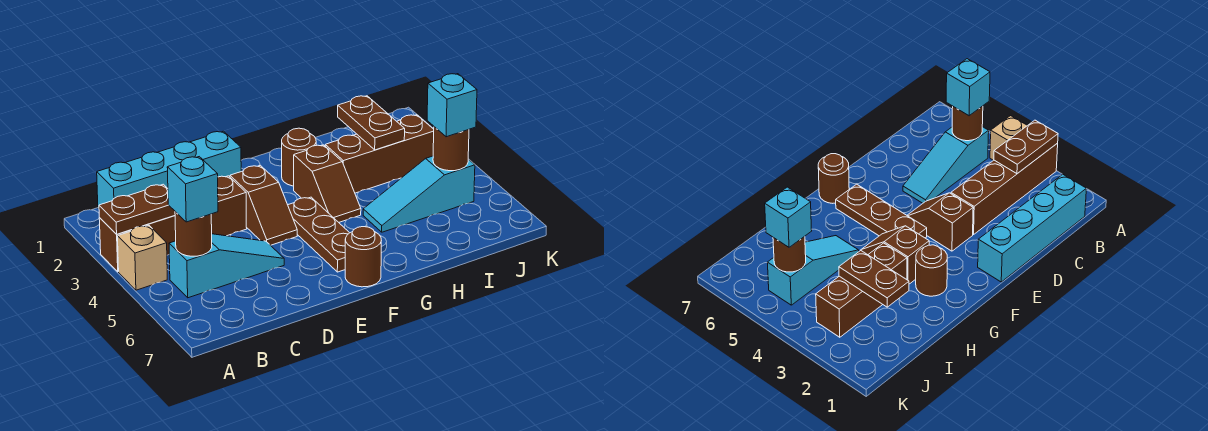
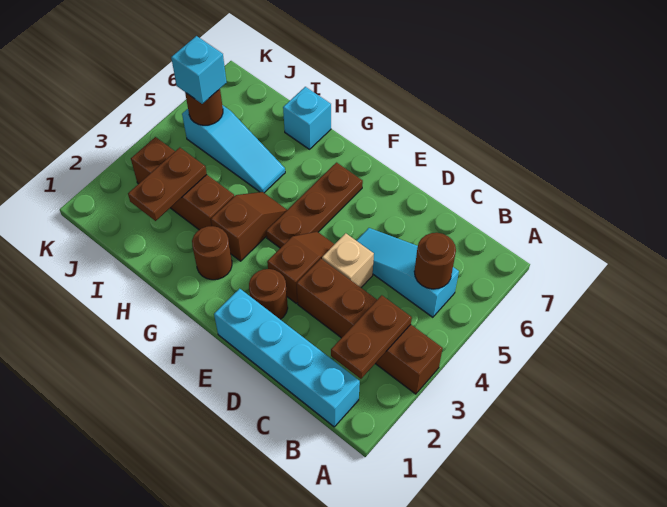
brown plate A3:B3 level 2 -> brown plate B2:B3 level 2
tan brick A4 level 1 -> tan brick D4 level 1
cyan brick B5 level 3 -> cyan brick H7 level 1
brown round brick F7 level 1 -> brown round brick E2 level 1

